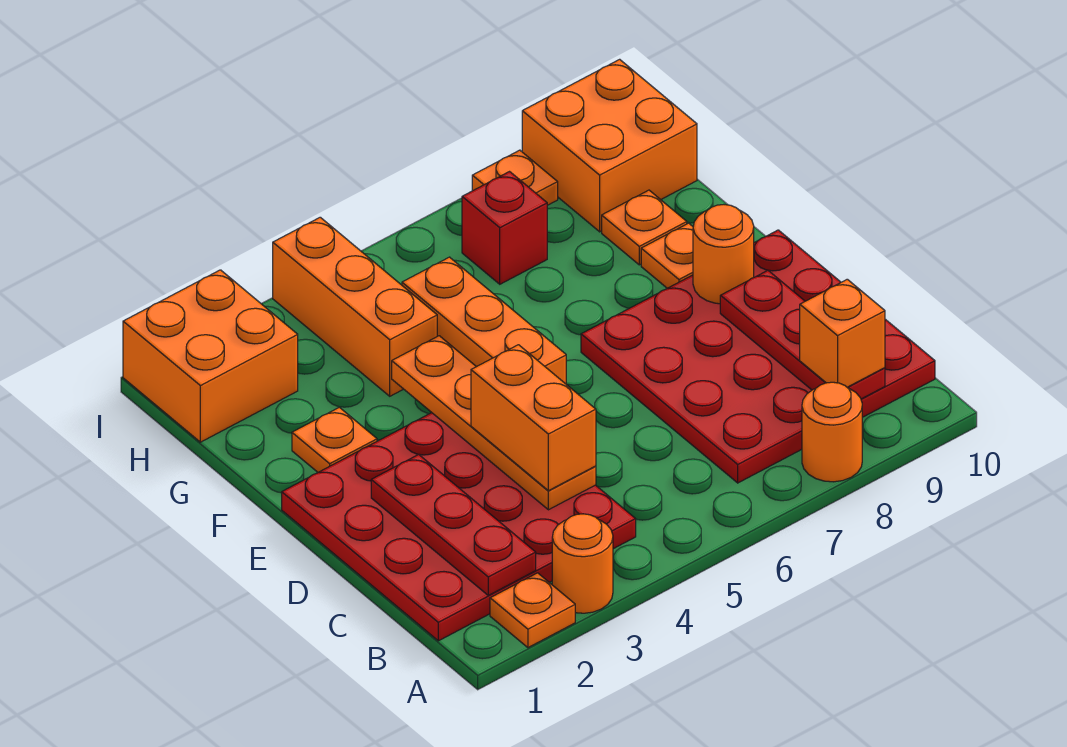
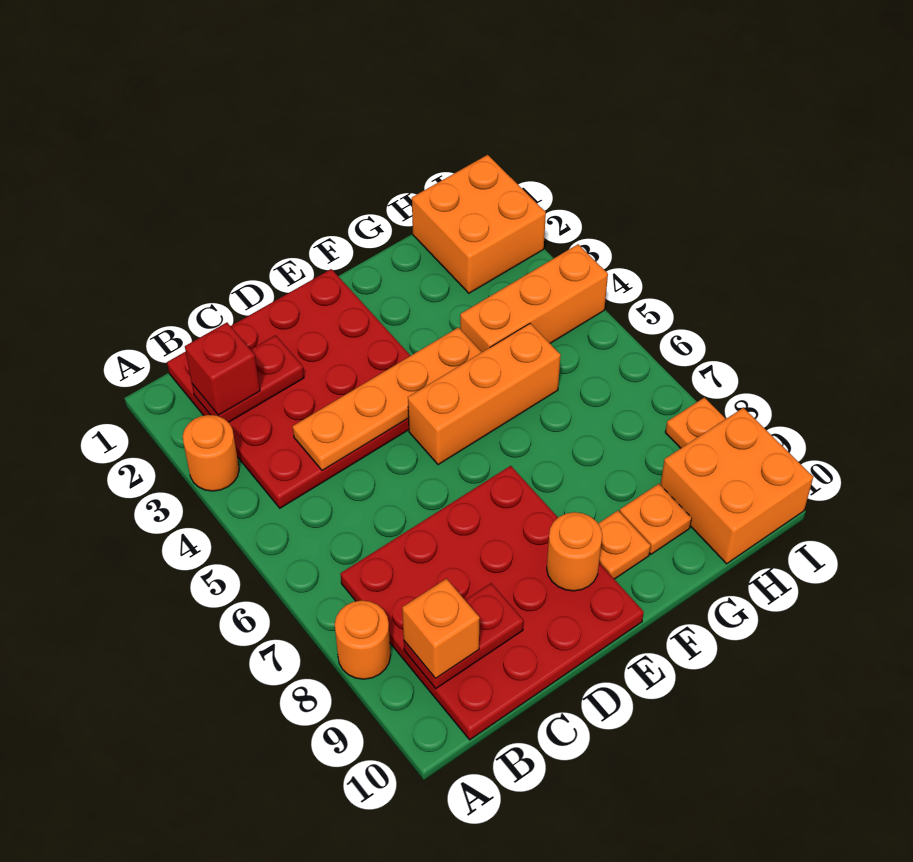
orange plate A2 level 1 -> none
red plate B2:D2 level 2 -> red plate B2:C2 level 2
red plate B9:D9 level 2 -> red plate B9:C9 level 2
orange brick C4:D4 level 3 -> none
orange plate F2 level 1 -> none
red brick H7 level 1 -> red brick B2 level 3

